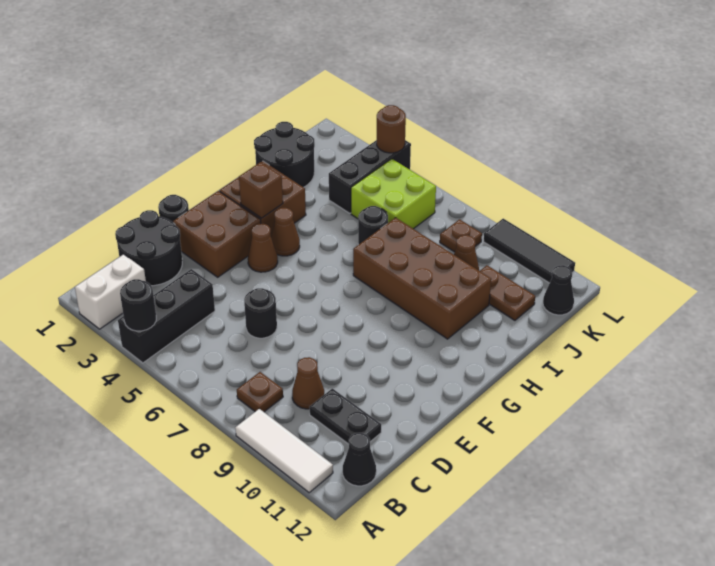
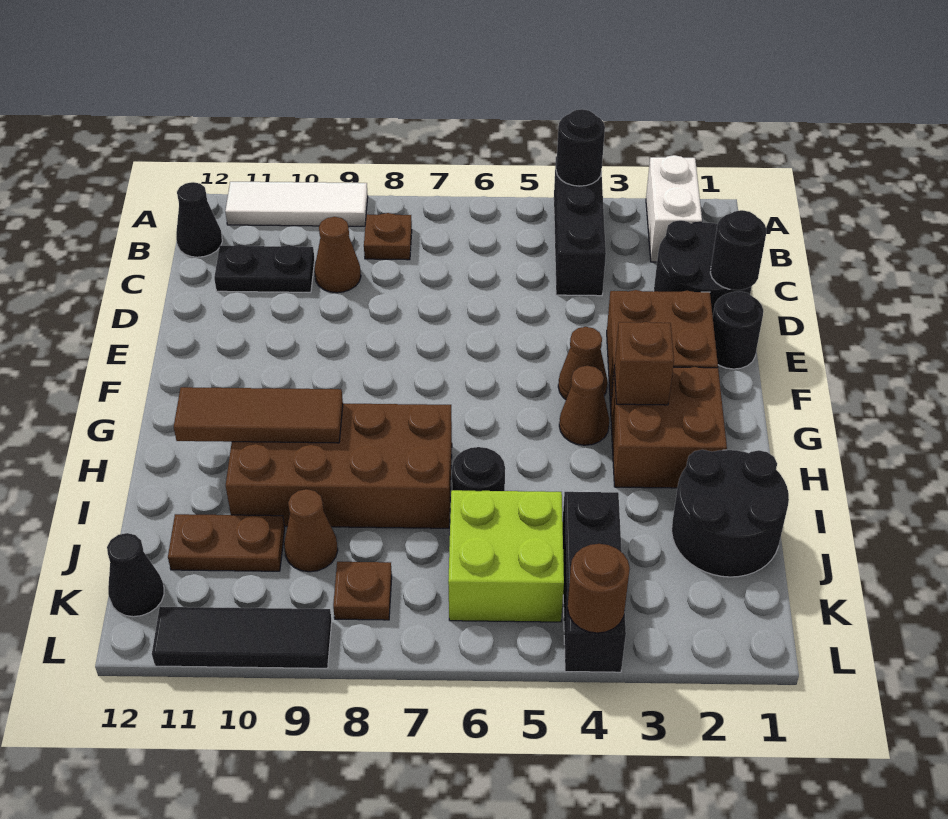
black round brick D6 level 1 -> black round brick D1 level 2
none -> brown tile H9:H11 level 2

